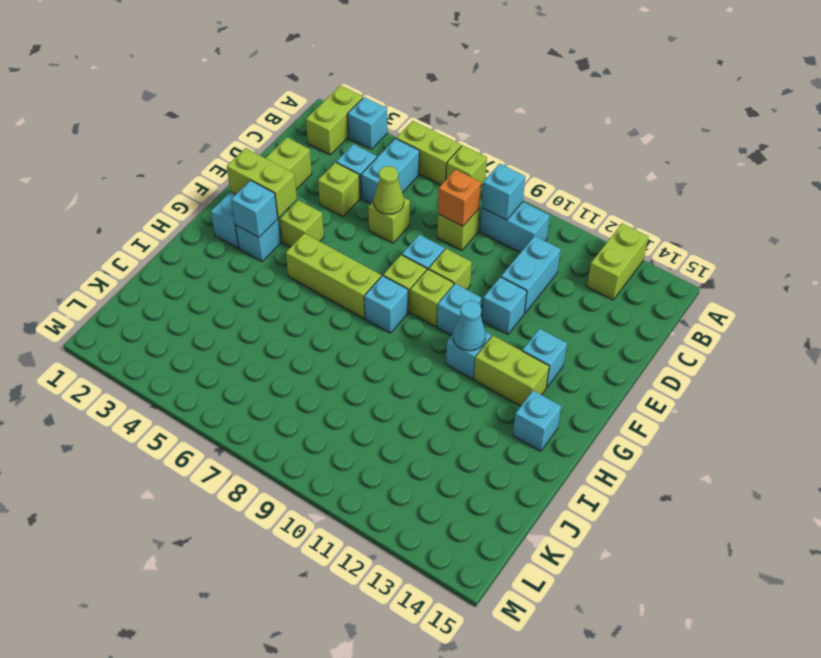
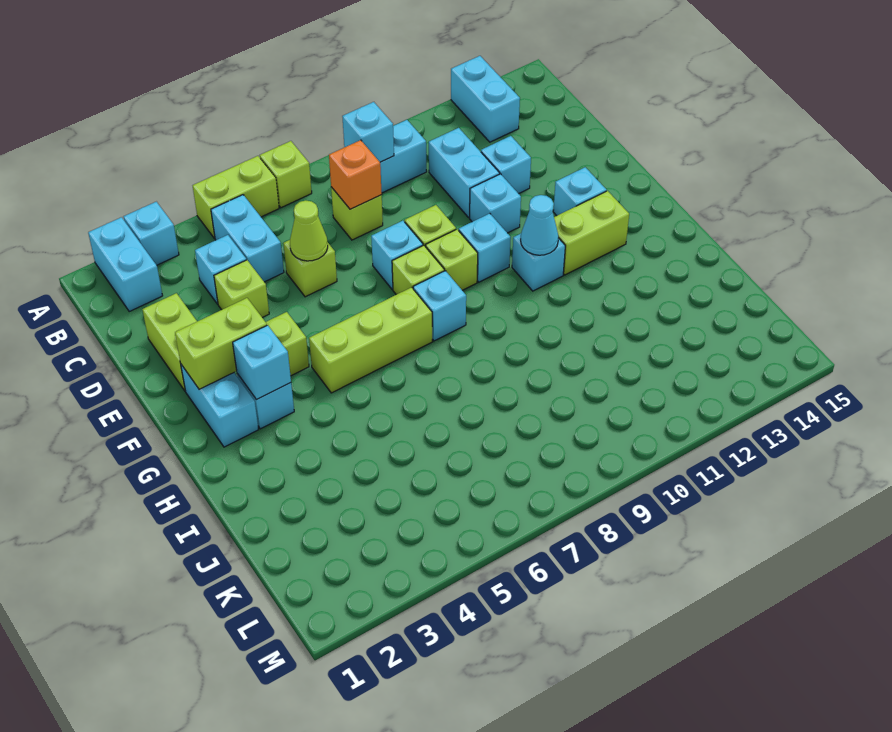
lime brick A2:B2 level 1 -> cyan brick A2:B2 level 1
lime brick A13:B13 level 1 -> cyan brick A13:B13 level 1
cyan brick H14 level 1 -> cyan brick D12 level 1

